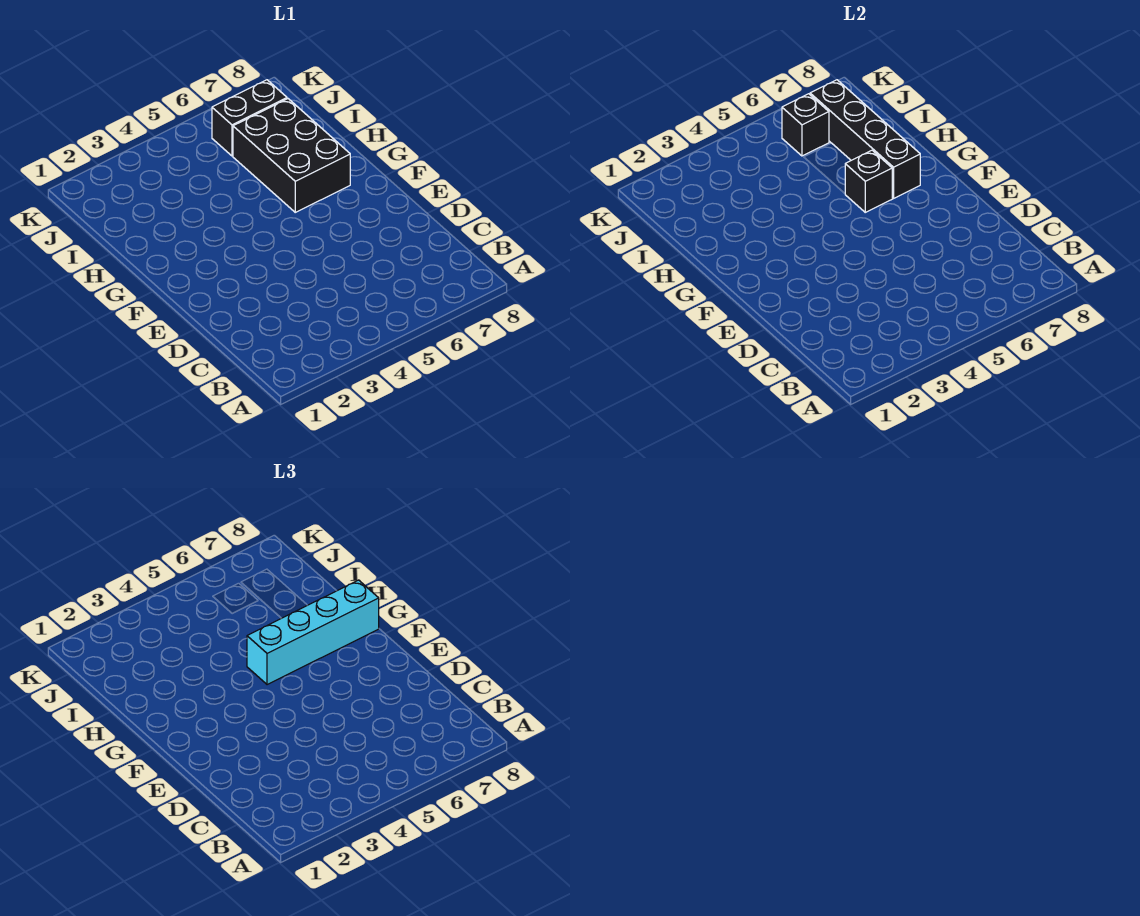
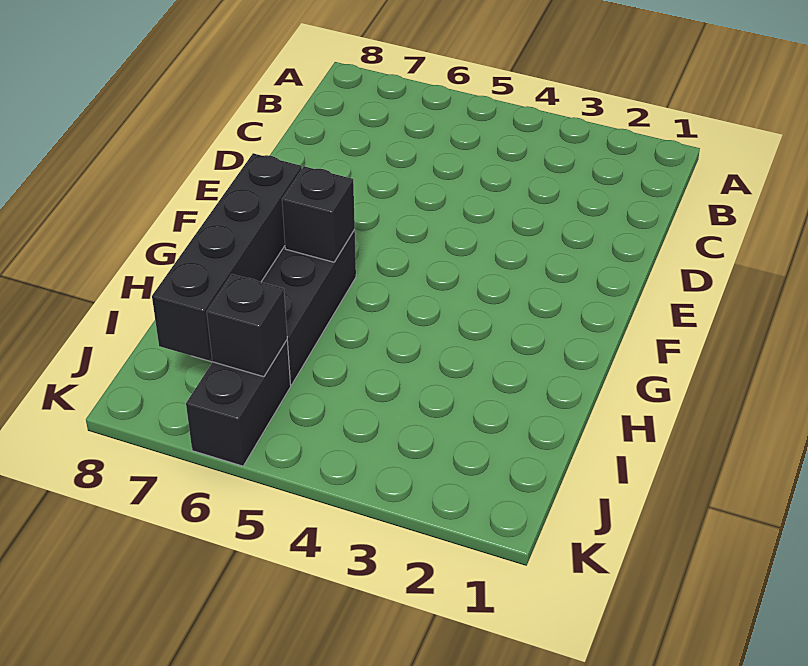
cyan brick G5:G8 level 3 -> none
black brick J6:J7 level 1 -> black brick J6:K6 level 1

